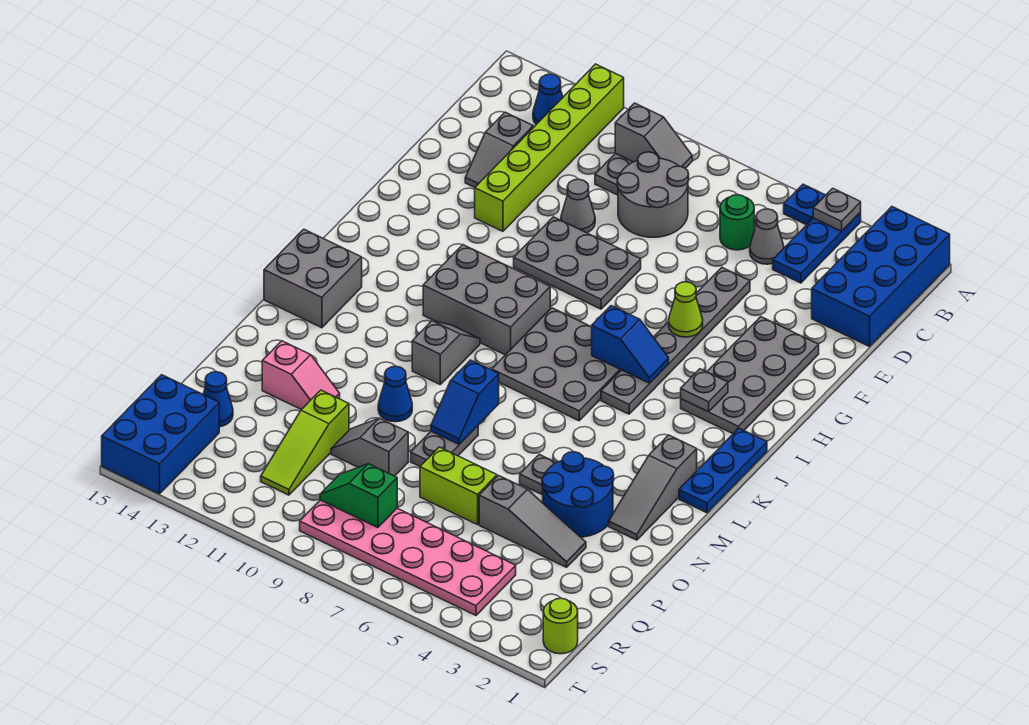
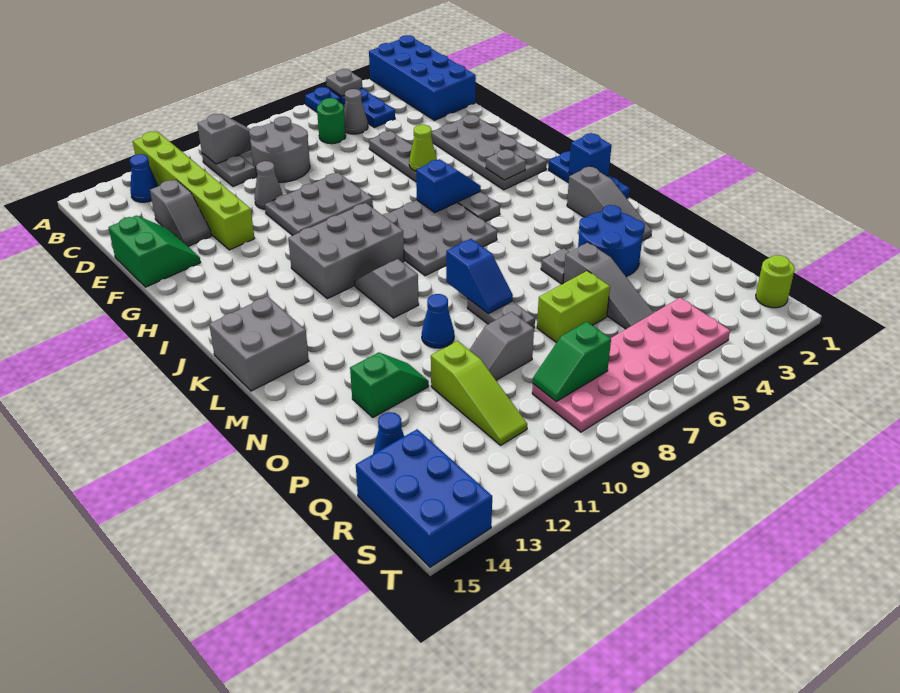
none -> green slope E14:F15 level 1 top 15
none -> blue brick K1 level 2
pink slope O12:O13 level 1 top 13 -> green slope O12:O13 level 1 top 13
grey slope P3:P5 level 1 top 5 -> grey slope O5:Q5 level 1 top O

